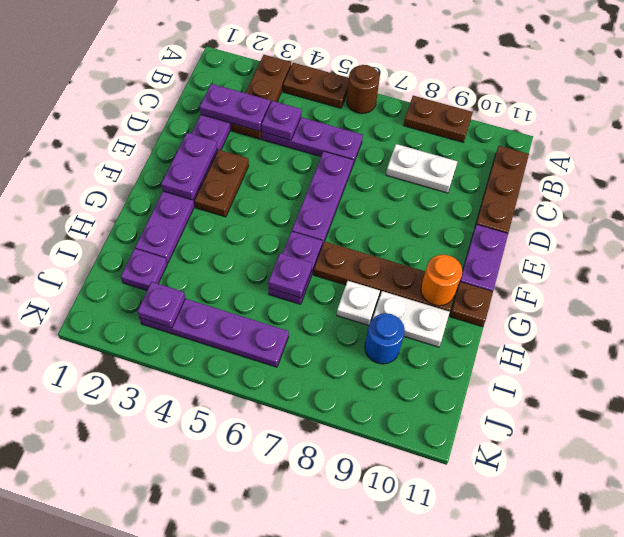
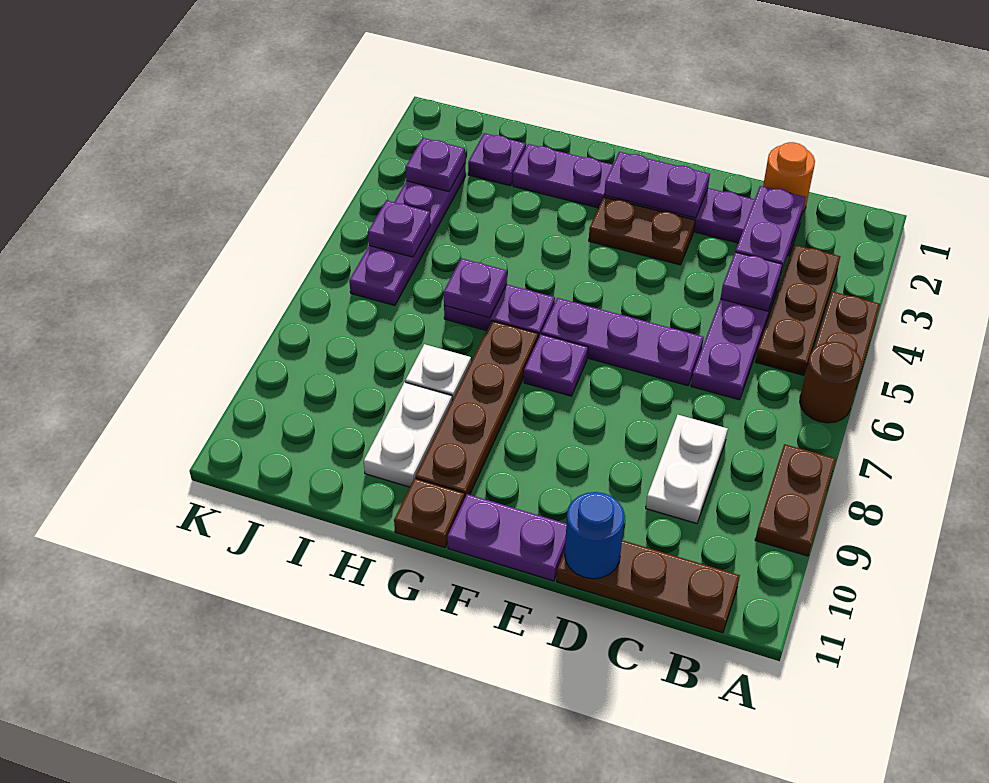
brown plate A3:C3 level 1 -> brown plate B3:B5 level 1
none -> purple plate F7 level 1
orange round brick G10 level 2 -> orange round brick C1 level 1
blue round brick I9 level 1 -> blue round brick D11 level 2
none -> purple plate J5 level 2

